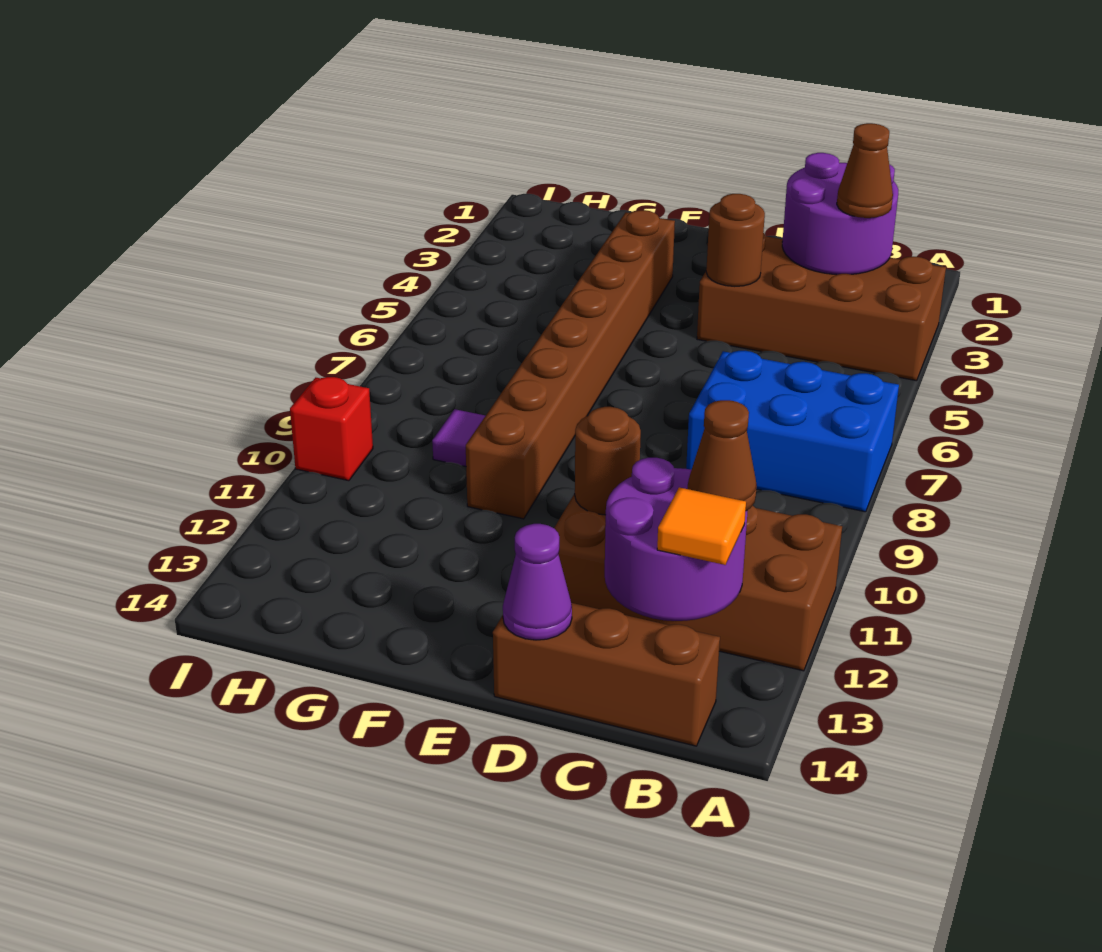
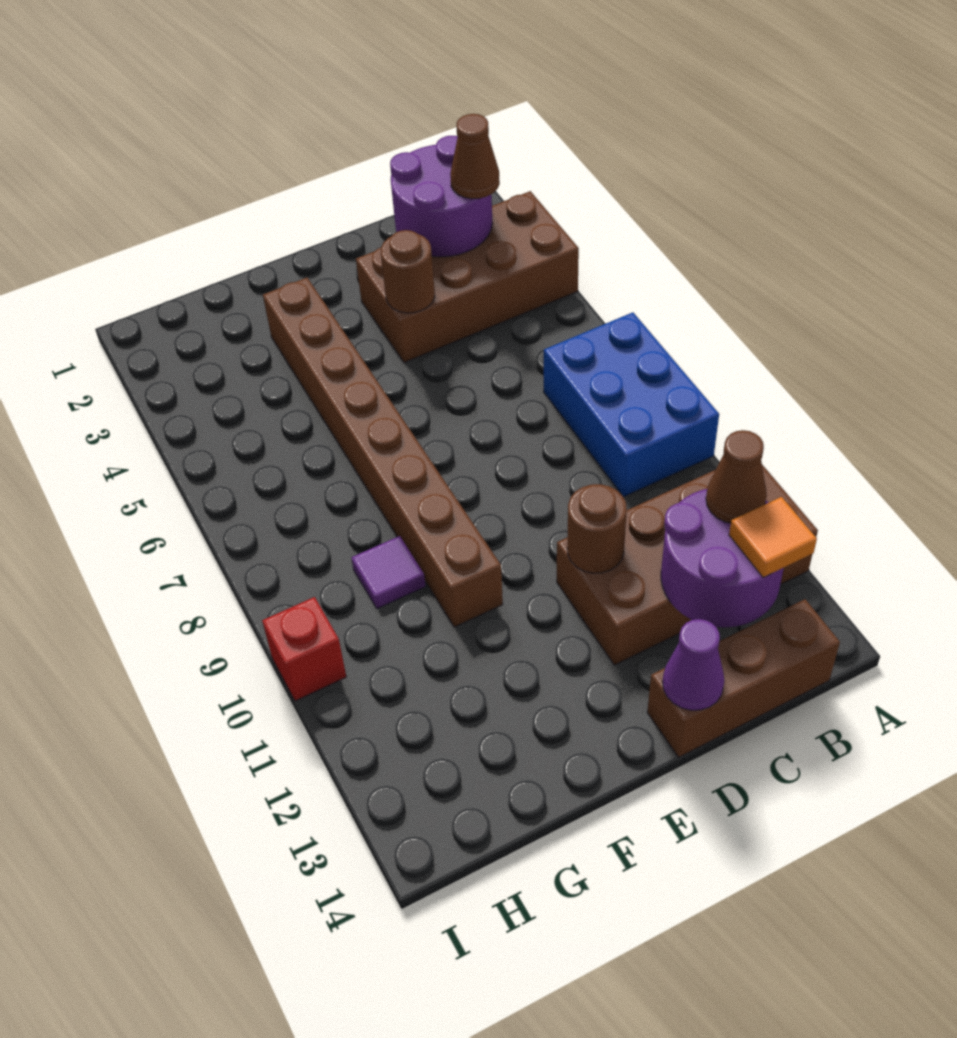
blue brick A7:C8 level 1 -> blue brick A7:B9 level 1

